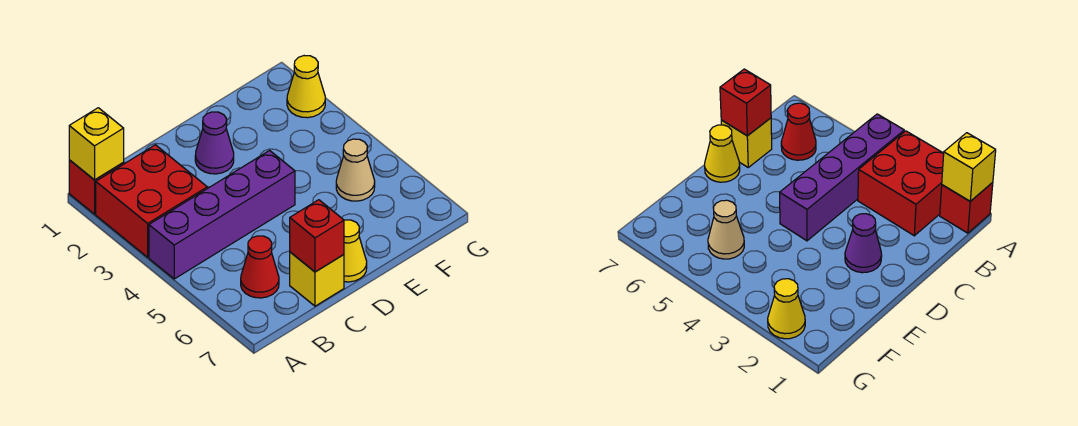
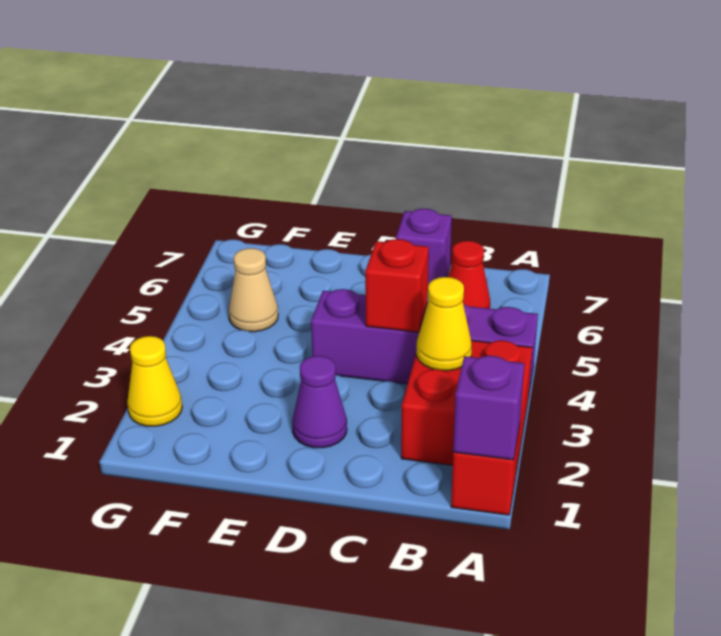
yellow brick A1 level 2 -> purple brick A1 level 2
yellow brick C7 level 1 -> purple brick C7 level 1
red brick C7 level 2 -> red brick C4 level 2
yellow cone D7 level 1 -> yellow cone B3 level 2

